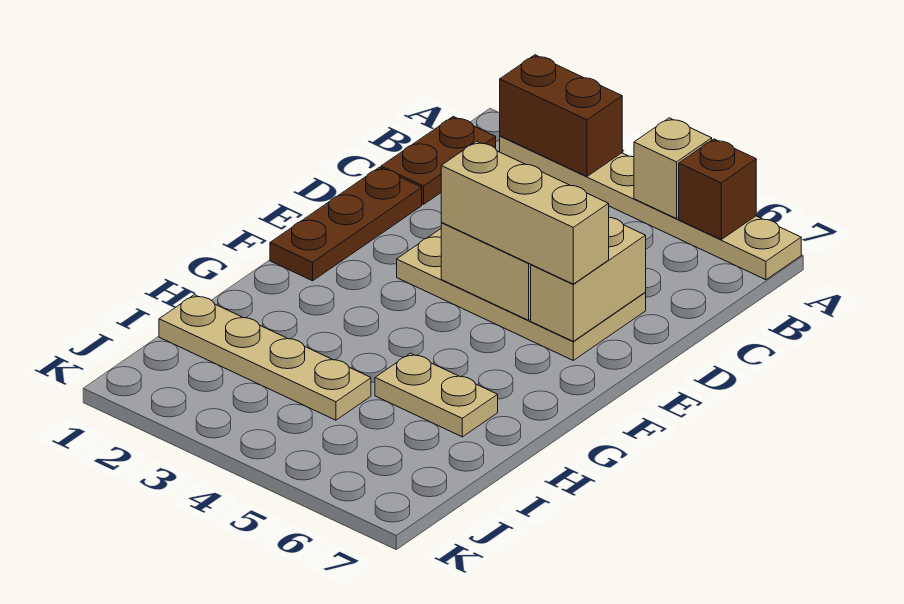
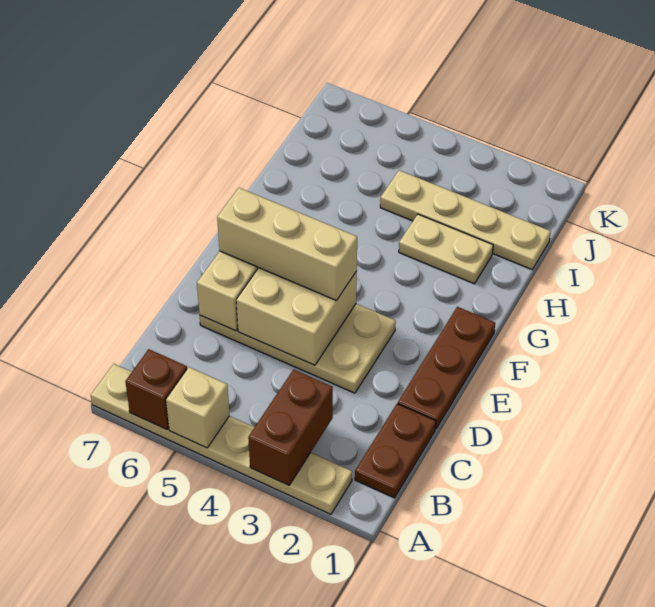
brown brick A2:A3 level 2 -> brown brick A3:B3 level 2
tan plate H5:H6 level 1 -> tan plate H2:H3 level 1

